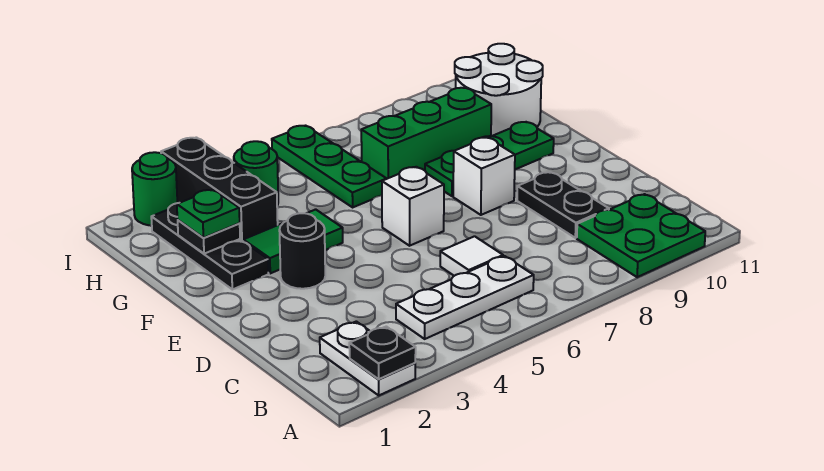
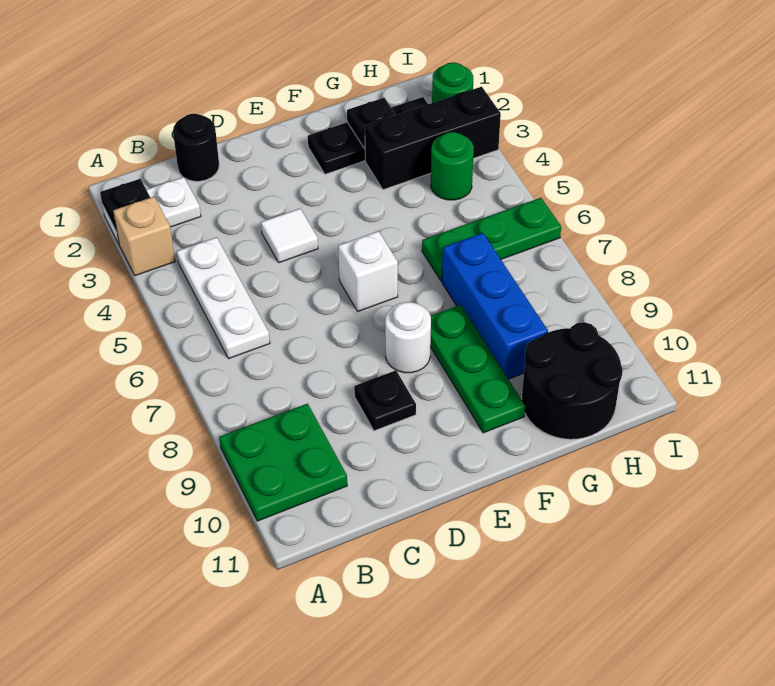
none -> tan brick A3 level 1
white tile C6 level 1 -> white tile D4 level 1
black plate C9:D9 level 1 -> black plate D9 level 1
black round brick E3 level 1 -> black round brick C1 level 1
white brick E8 level 1 -> white round brick E8 level 1
green tile F3:F4 level 1 -> none
green plate G2 level 3 -> none
green brick G7:G9 level 1 -> blue brick G7:G9 level 1
white round brick G10:H11 level 1 -> black round brick G10:H11 level 1

